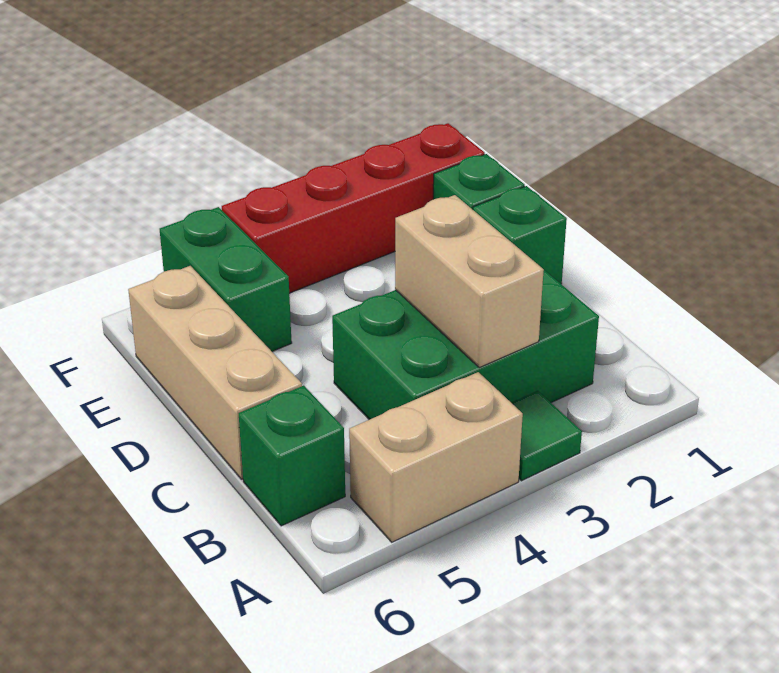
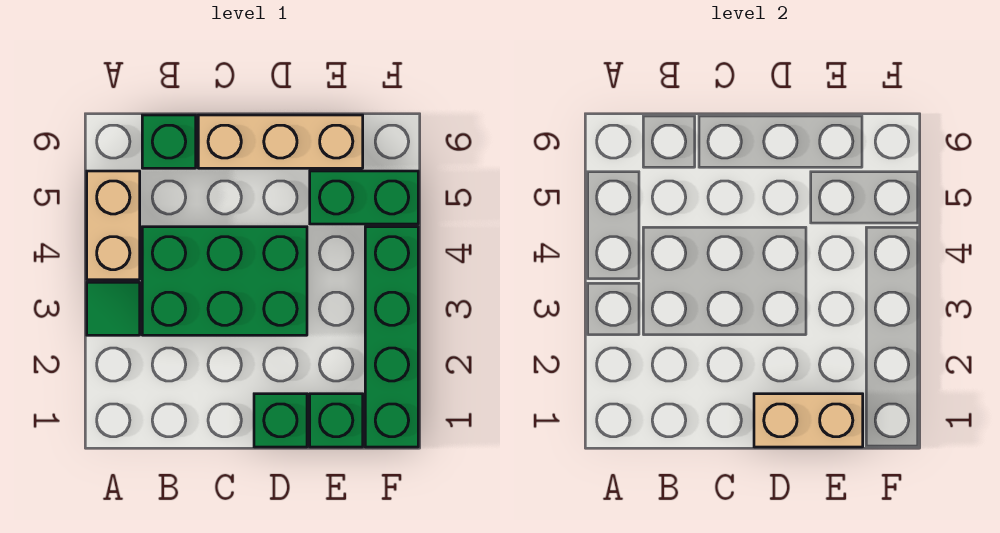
green brick B2:C4 level 1 -> green brick B3:D4 level 1
tan brick B3:C3 level 2 -> tan brick D1:E1 level 2
red brick F1:F4 level 1 -> green brick F1:F4 level 1

